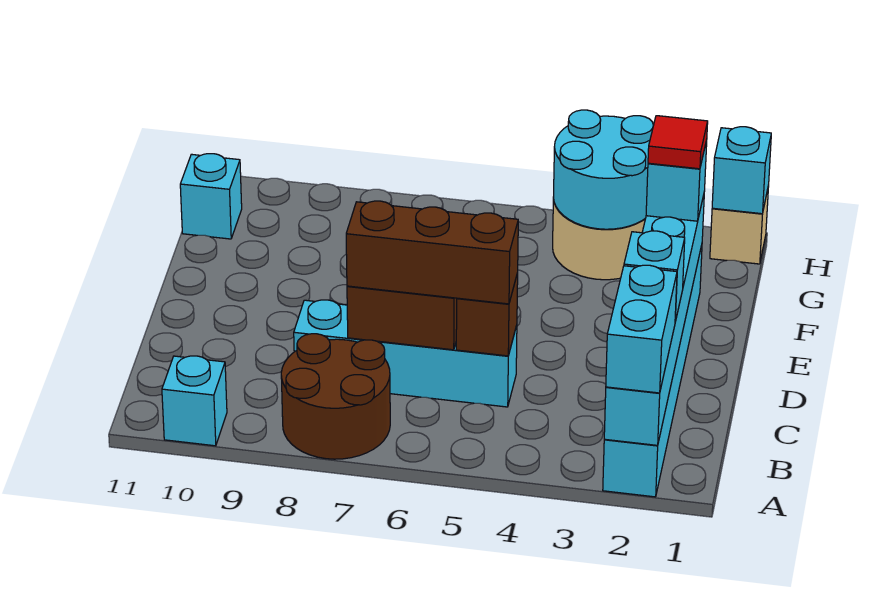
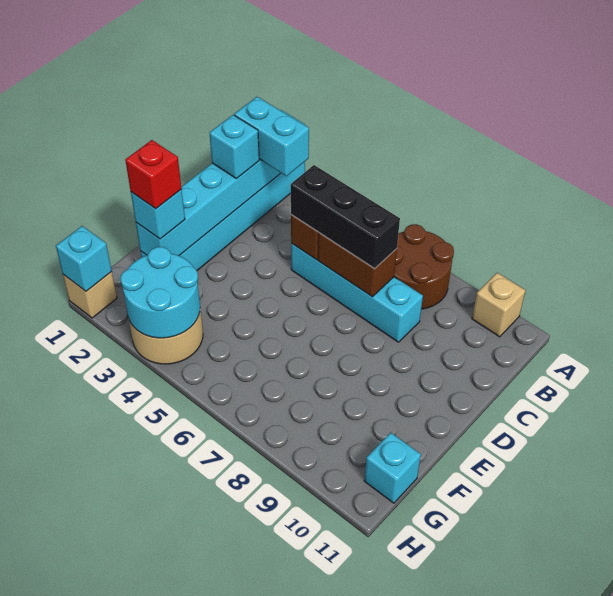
cyan brick A2:B2 level 3 -> cyan brick B2:B3 level 3
cyan brick A10 level 1 -> tan brick A10 level 1
brown brick C5:C7 level 3 -> black brick C5:C7 level 3
red tile F2 level 4 -> red brick F2 level 4

